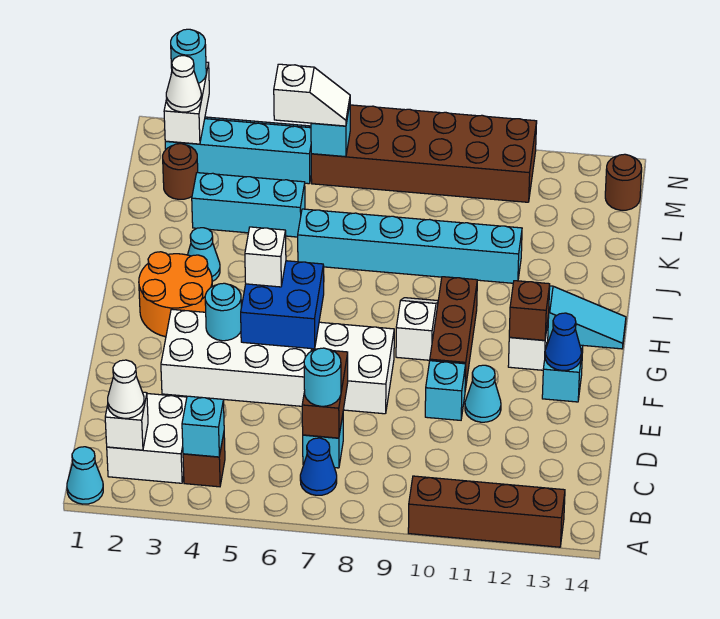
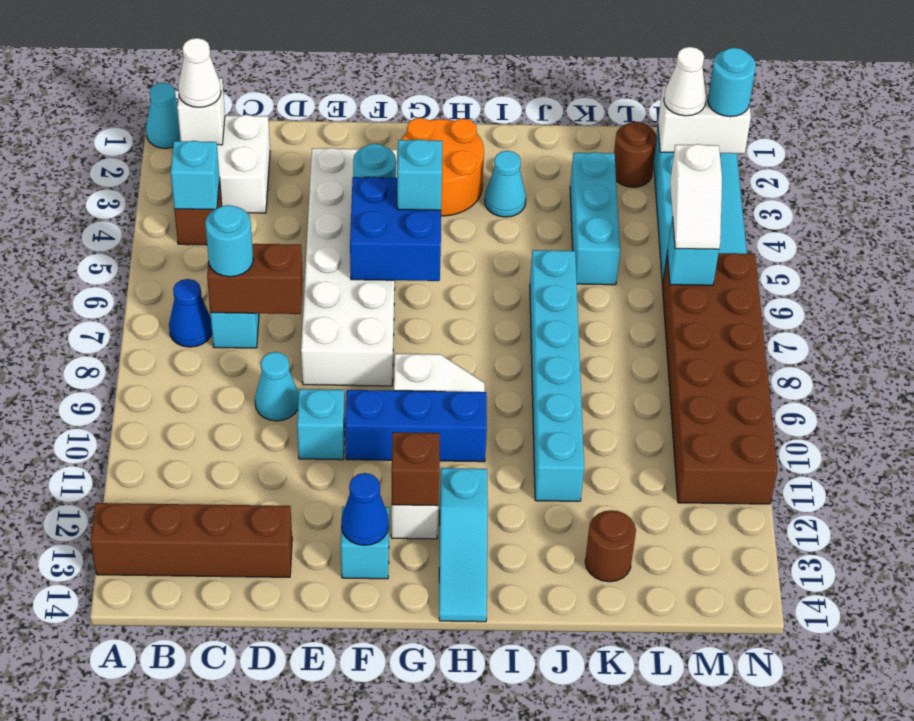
brown brick A10:A13 level 1 -> brown brick A13:D13 level 1
cyan cone E11 level 1 -> cyan cone D9 level 1
brown brick F10:H10 level 1 -> blue brick F10:H10 level 1
white brick G5 level 3 -> cyan brick G5 level 3
brown round brick M14 level 1 -> brown round brick K13 level 1

